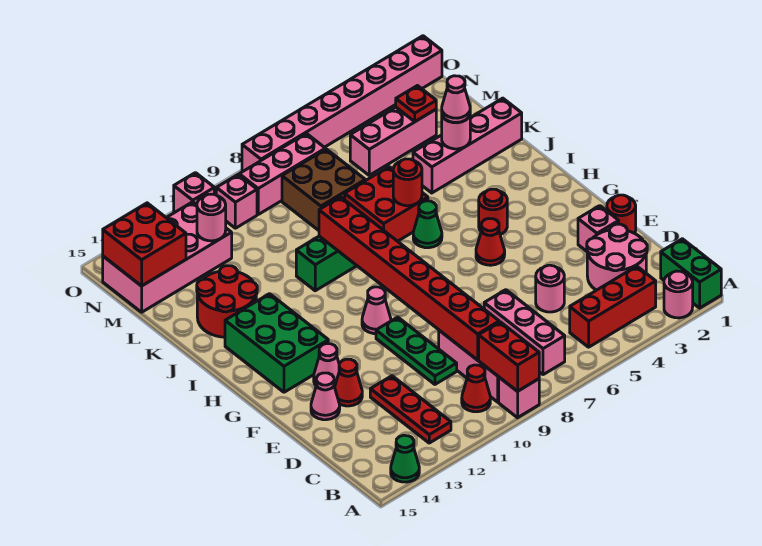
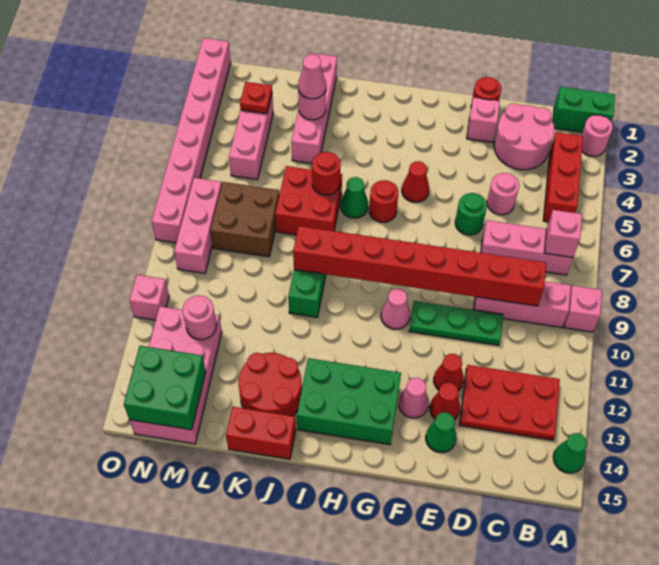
red brick A9:B9 level 2 -> red brick J15:K15 level 1
red cone B10 level 1 -> red cone E12 level 1
red plate B12:D12 level 1 -> red plate B12:D13 level 1
none -> green round brick E6 level 1
pink cone E14 level 1 -> green cone E14 level 1
red round brick H4 level 1 -> red round brick H6 level 1
red brick M14:N15 level 2 -> green brick M14:N15 level 2
pink brick N10 level 1 -> pink brick B7 level 2

